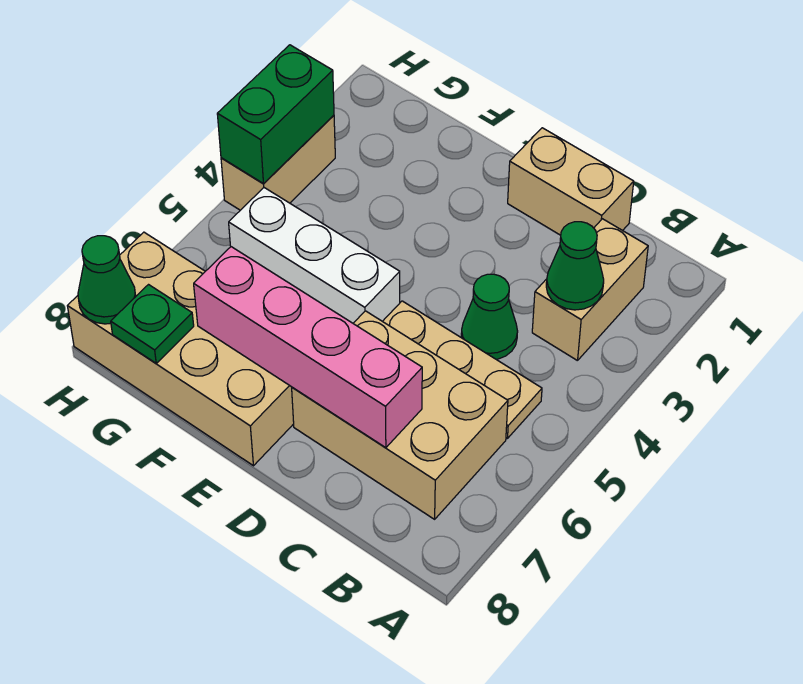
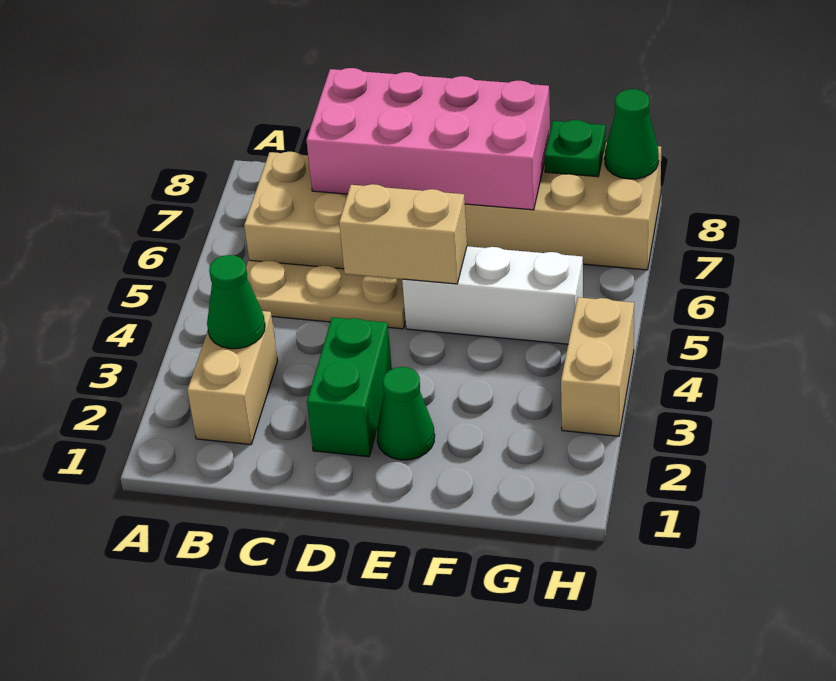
tan brick C1:D1 level 1 -> tan brick D5:E5 level 2
green cone C4 level 1 -> green cone E2 level 1
pink brick C7:F7 level 2 -> pink brick C7:F8 level 2
green brick H3:H4 level 2 -> green brick D2:D3 level 1

